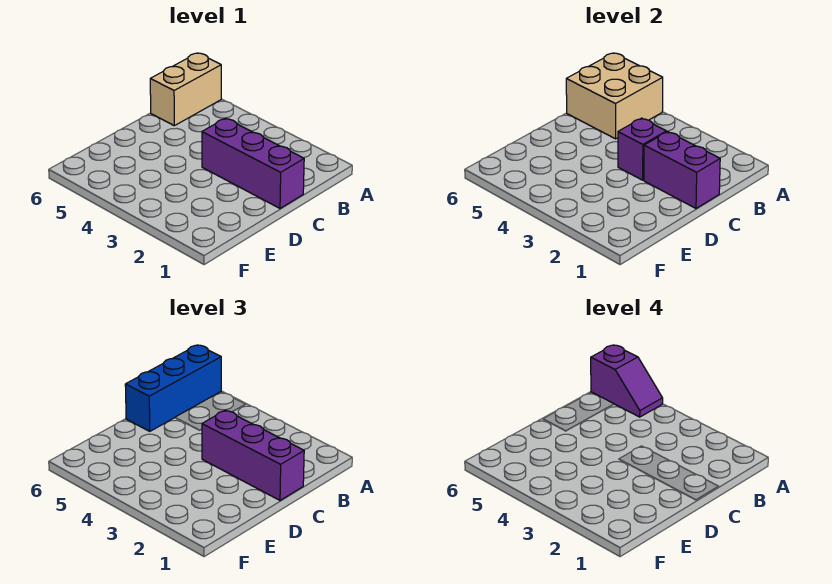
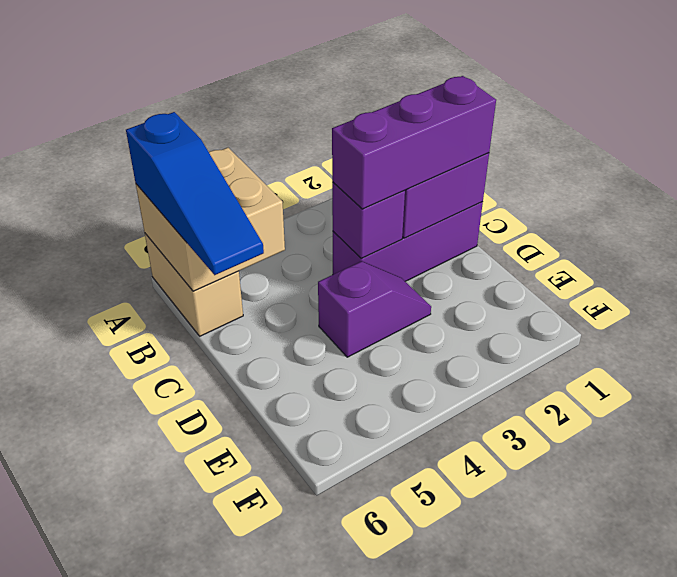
purple slope A5:A6 level 4 top 6 -> purple slope D3:D4 level 1 top 4
blue brick A6:C6 level 3 -> blue slope A6:C6 level 3 top A

